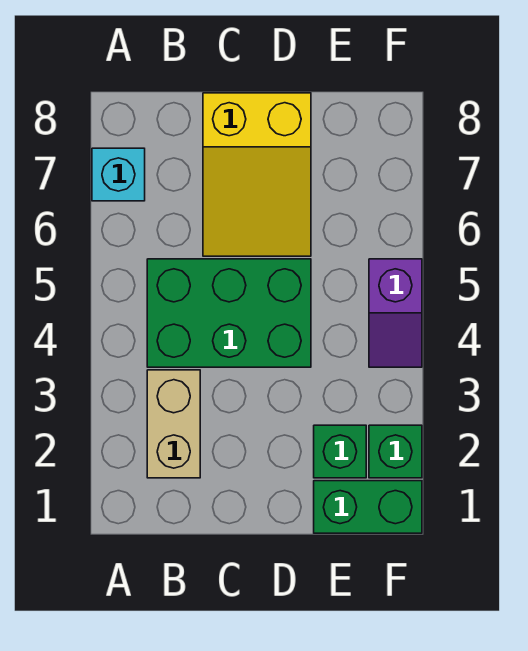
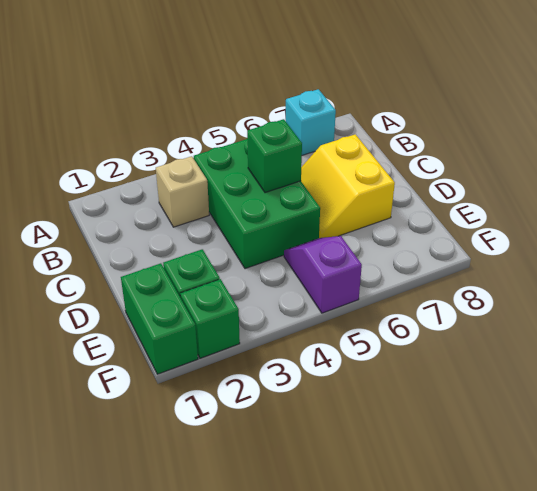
tan brick B2:B3 level 1 -> tan brick B3 level 1
none -> green brick C5 level 2
yellow slope C6:D8 level 1 top 8 -> yellow slope C6:D7 level 1 top 7
purple slope F4:F5 level 1 top 5 -> purple slope E5:F5 level 1 top F

